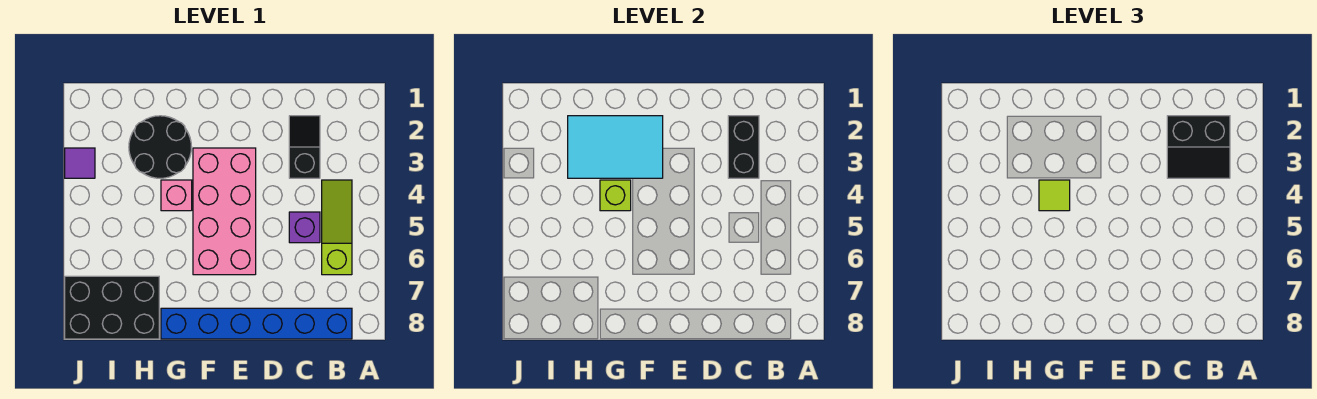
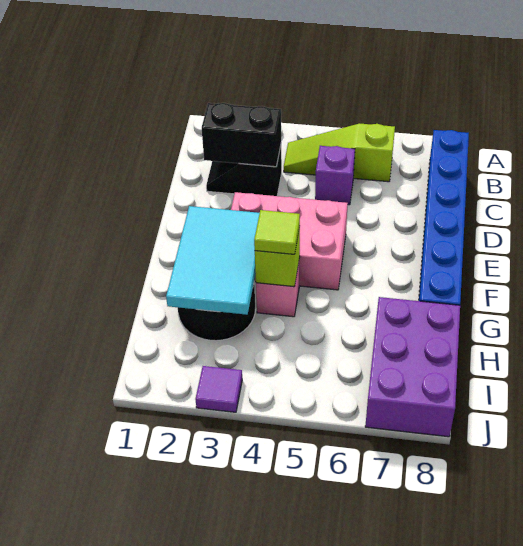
black slope B2:C3 level 3 top 2 -> none
pink brick E3:F6 level 1 -> pink brick E3:F5 level 1
black brick H7:J8 level 1 -> purple brick H7:J8 level 1

